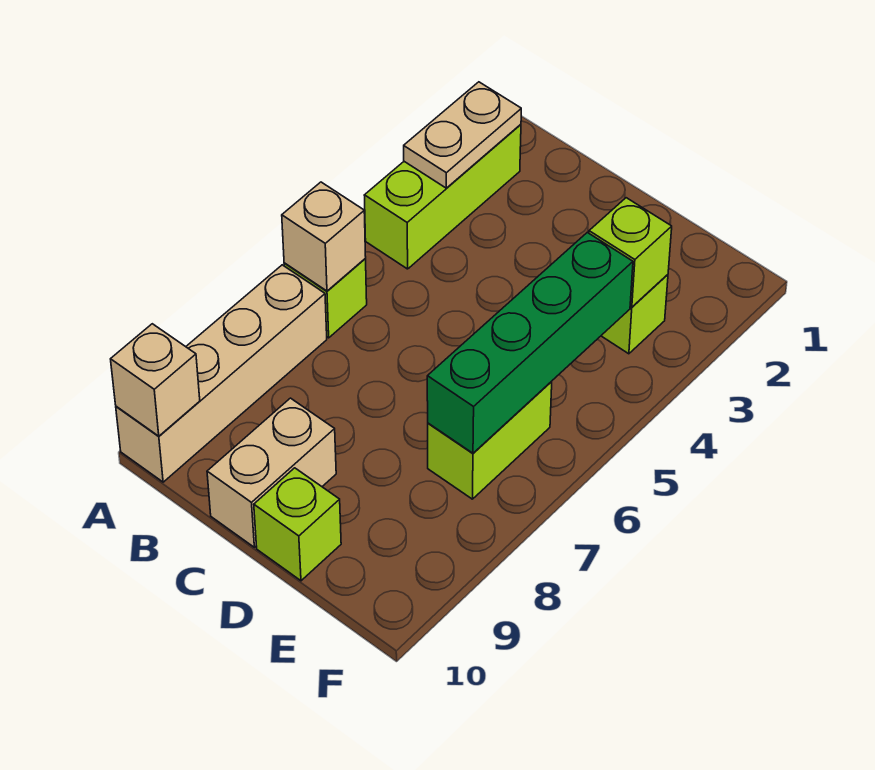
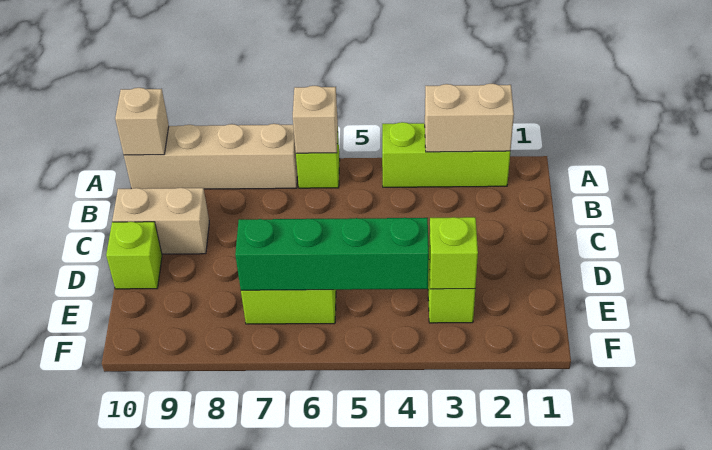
tan plate A2:A3 level 2 -> tan brick A2:A3 level 2

